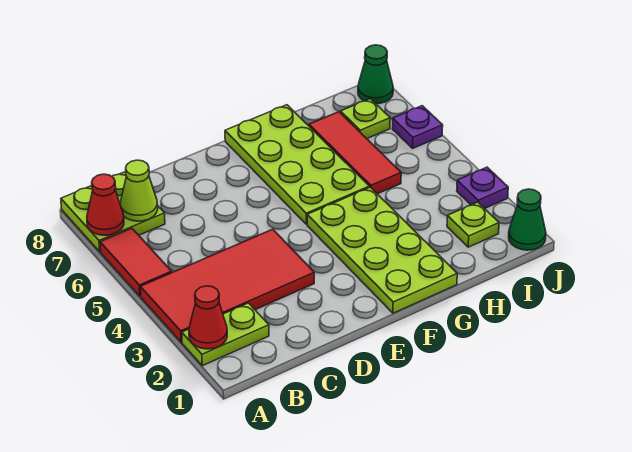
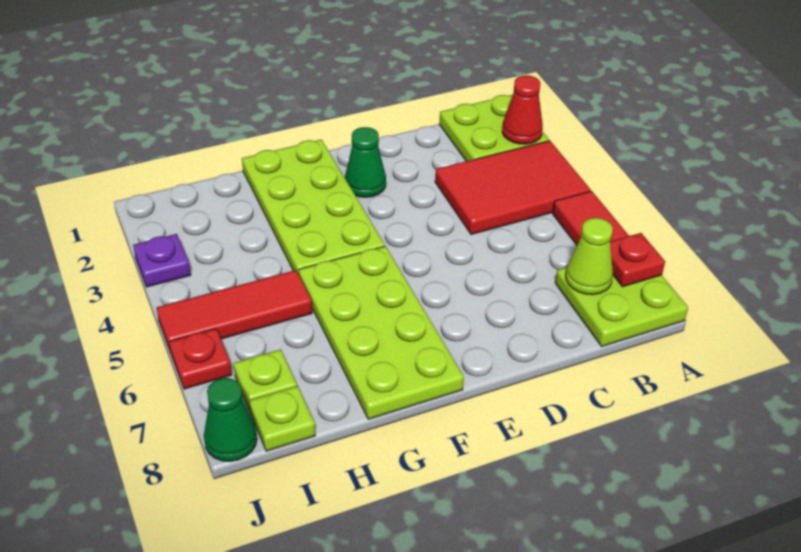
lime plate A2:B2 level 1 -> lime plate A1:B2 level 1
red tile A3:D4 level 1 -> red tile A3:C4 level 1
red cone A7 level 2 -> red plate A7 level 2
red tile H5:H7 level 1 -> red tile H5:J5 level 1
lime plate I2 level 1 -> lime plate I8 level 1
green cone J1 level 1 -> green cone E2 level 1
purple plate J6 level 1 -> red plate J6 level 1

